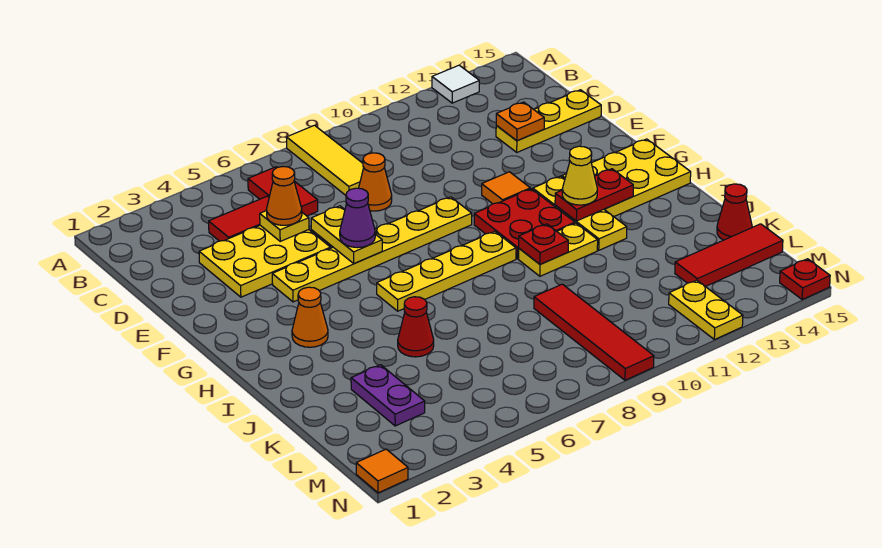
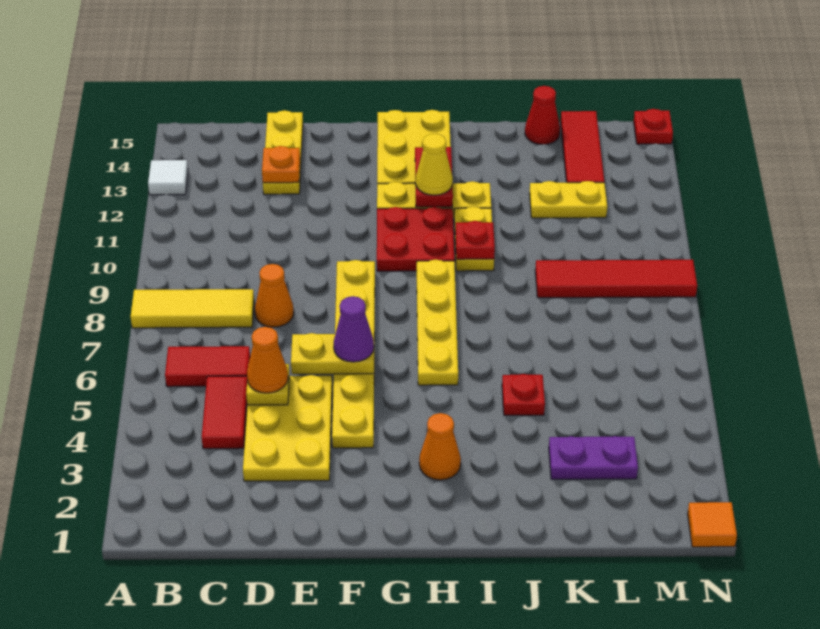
orange tile F11 level 1 -> none
red cone J5 level 1 -> red plate J5 level 1
yellow plate M12:N12 level 1 -> yellow plate K12:L12 level 1

